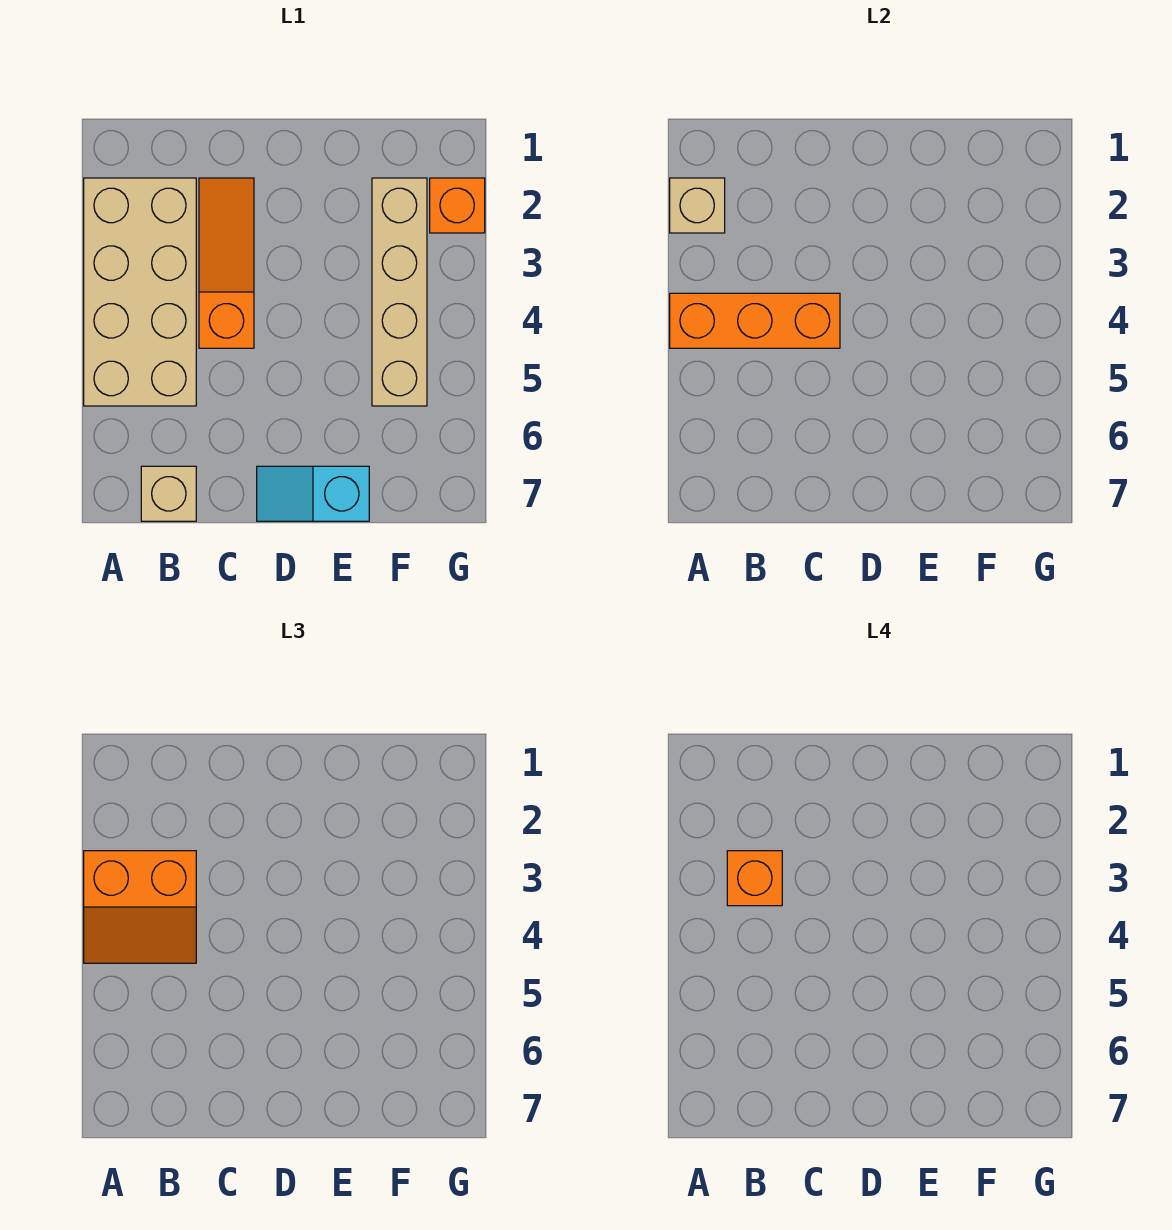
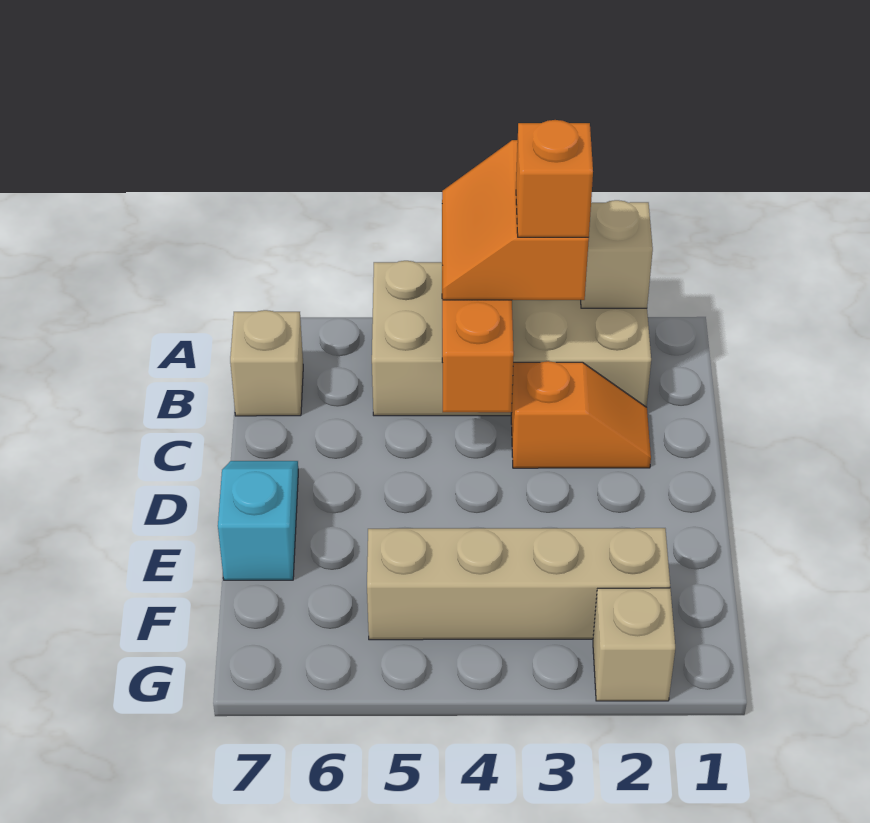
orange slope C2:C4 level 1 top 4 -> orange slope C2:C3 level 1 top 3
orange brick G2 level 1 -> tan brick G2 level 1

